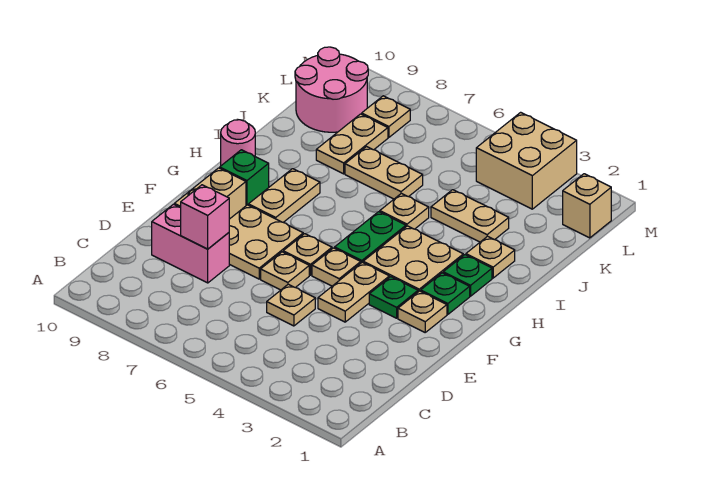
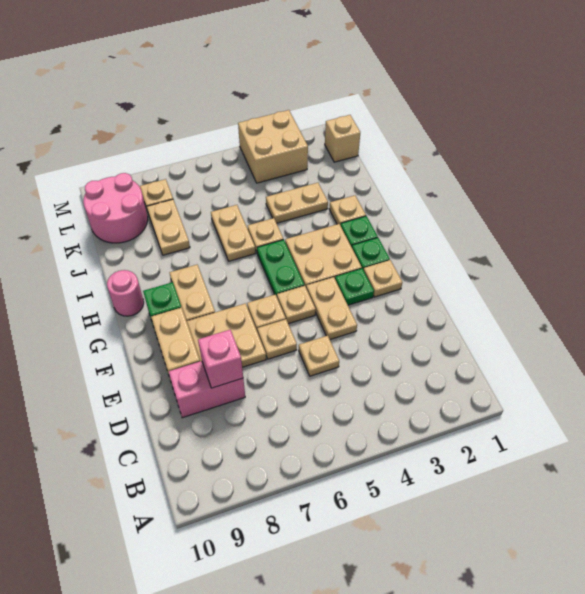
tan plate J6:J7 level 1 -> tan plate I6:J6 level 1

